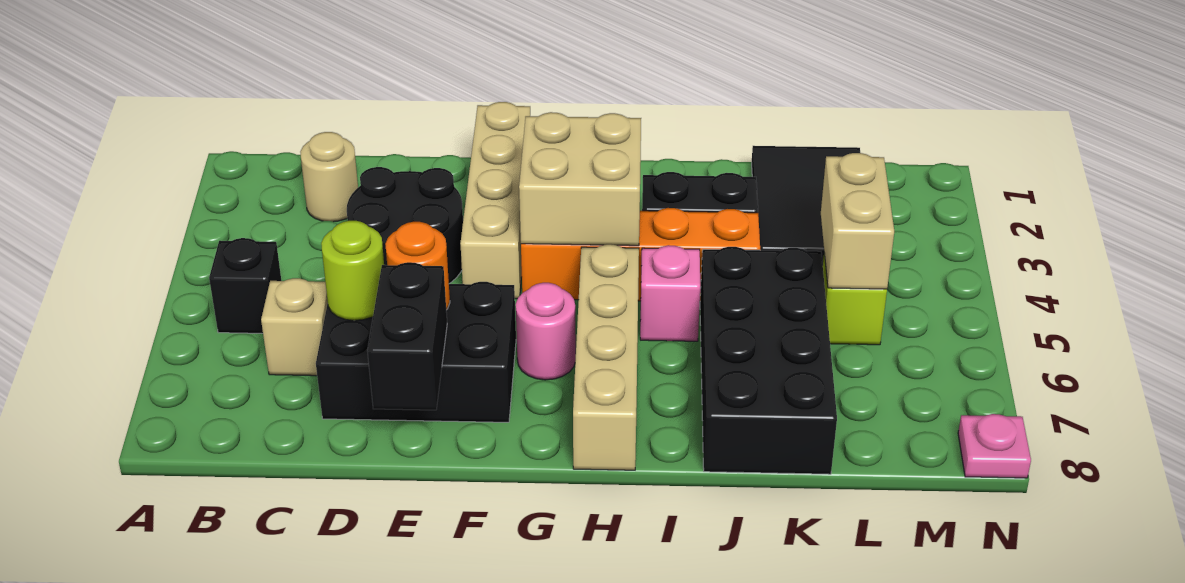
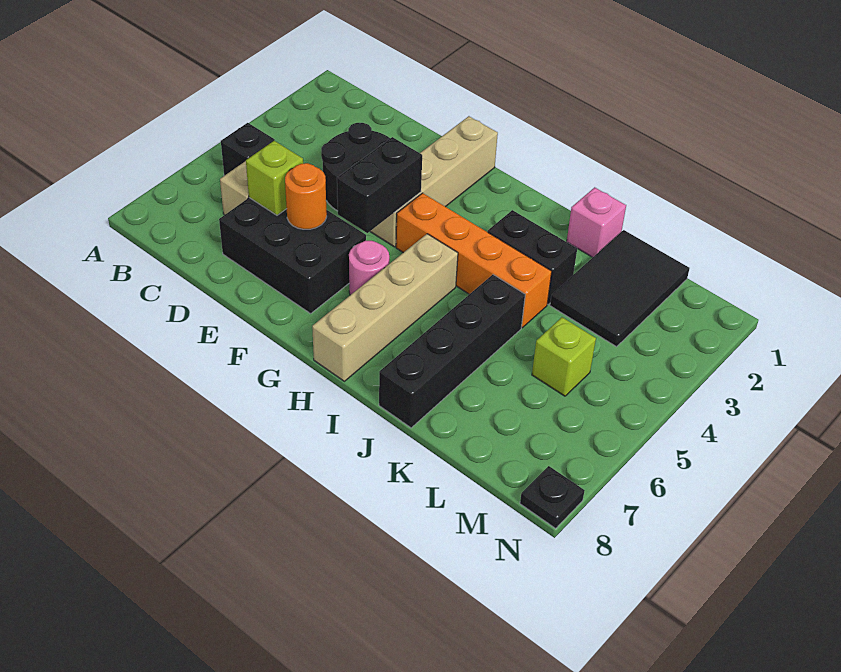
tan round brick C2 level 1 -> none
lime round brick D6 level 2 -> lime brick D6 level 2
black brick E7:E8 level 2 -> black brick F4:F5 level 2
tan brick G3:H4 level 2 -> none
pink brick I5 level 1 -> pink brick J1 level 1
black brick J5:K8 level 1 -> black brick J5:J8 level 1
tan brick L4:L5 level 2 -> none
pink plate N8 level 1 -> black plate N8 level 1

